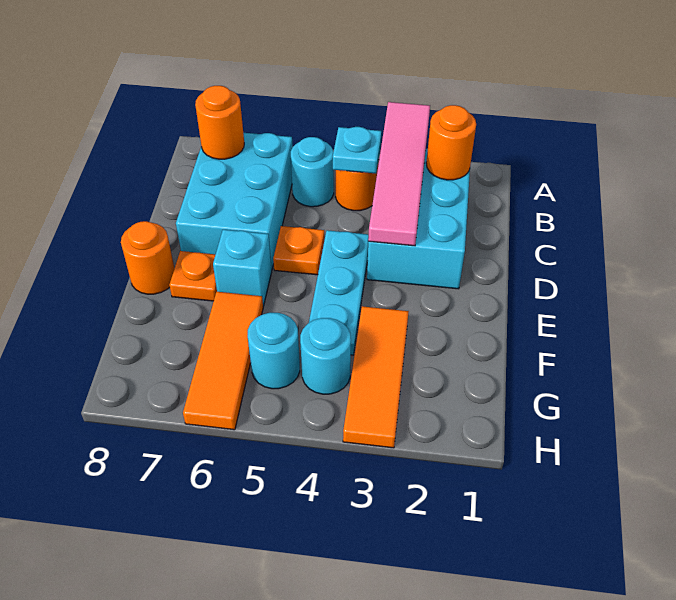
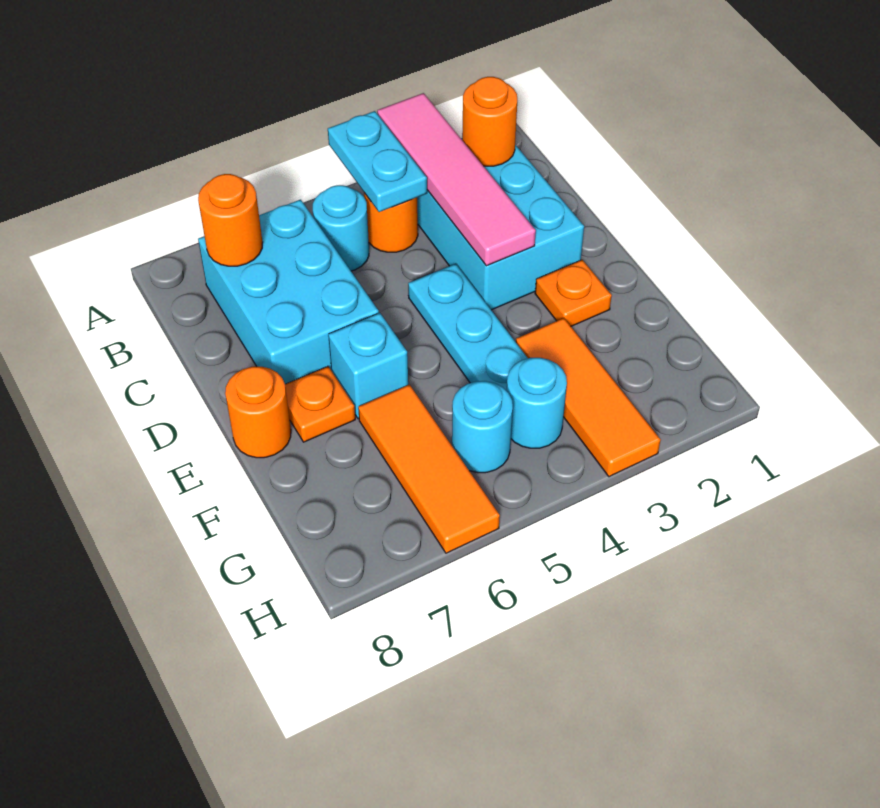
cyan plate B4 level 2 -> cyan plate A4:B4 level 2
orange plate D5 level 1 -> orange plate E2 level 1

